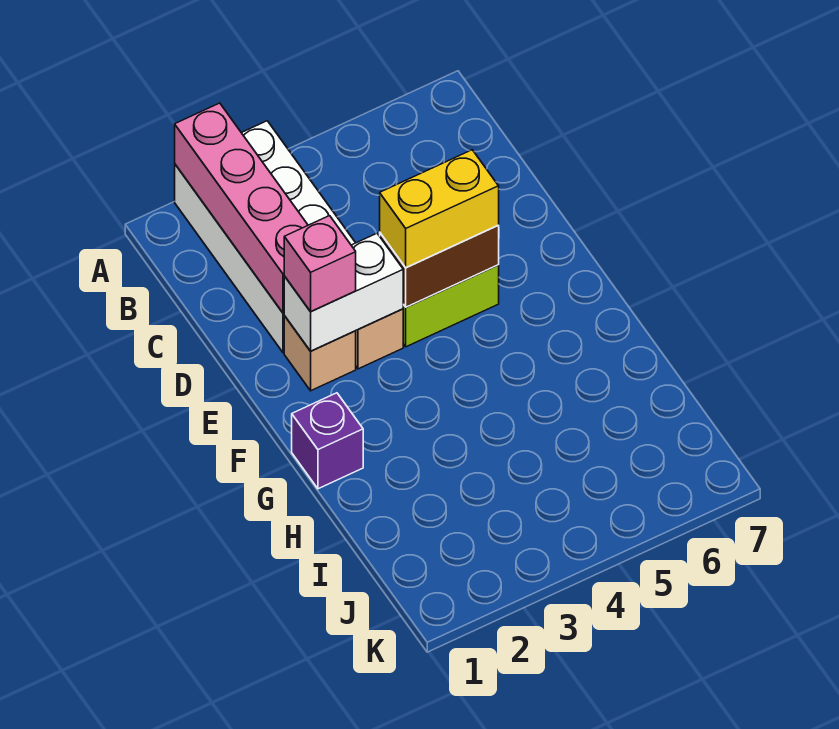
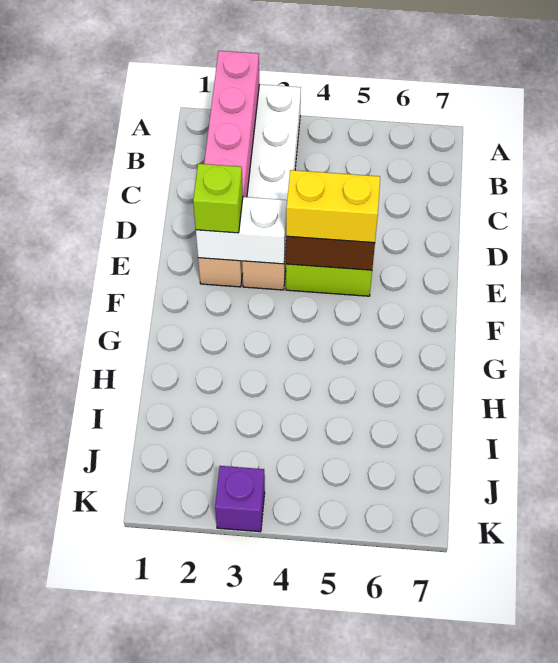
pink brick E2 level 3 -> lime brick E2 level 3
purple brick G1 level 1 -> purple brick K3 level 1

